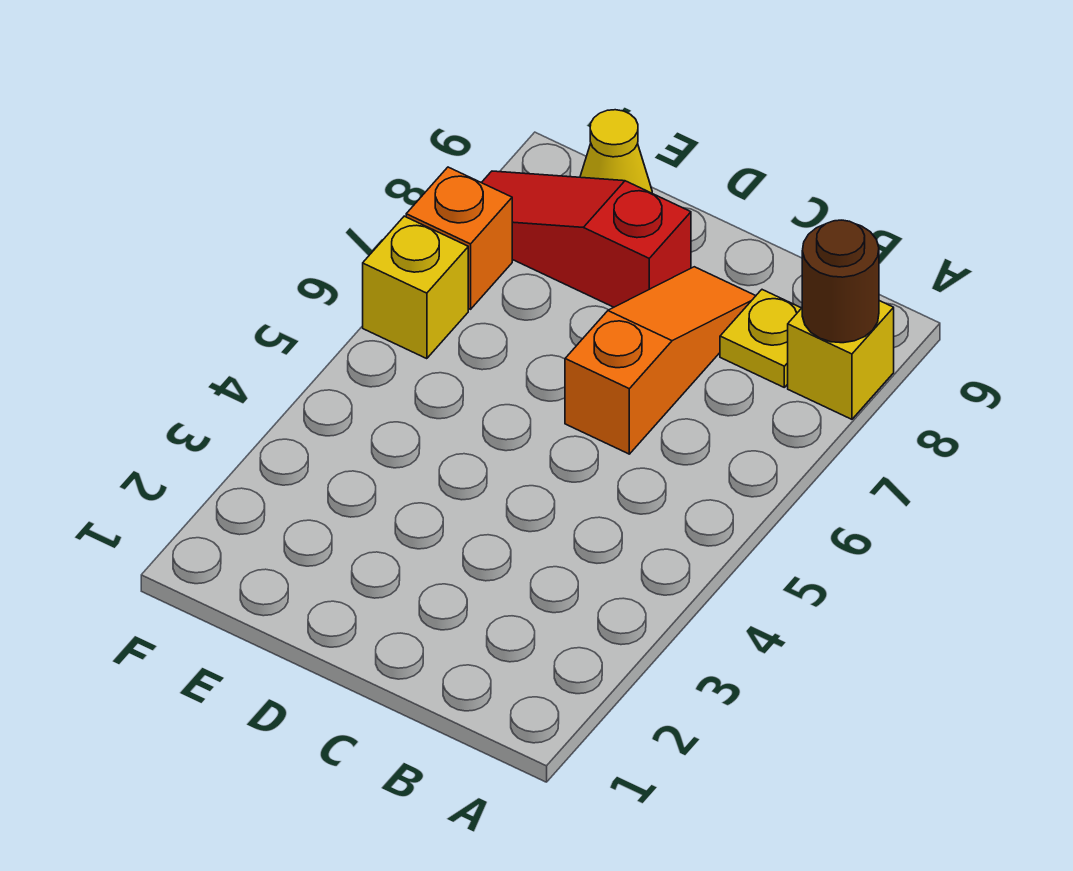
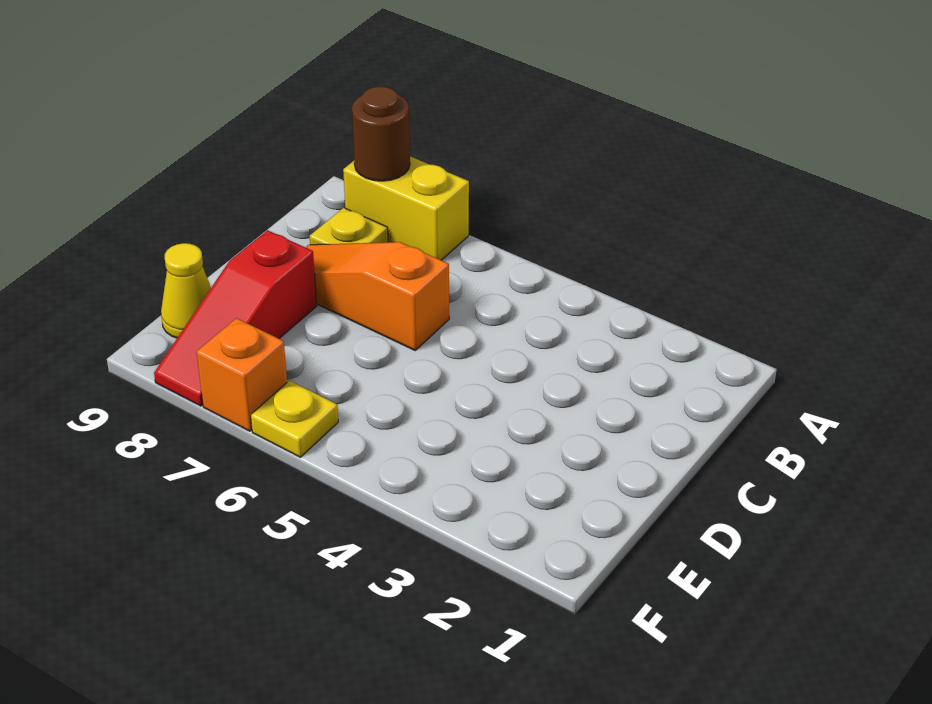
yellow brick A8 level 1 -> yellow brick A7:A8 level 1
yellow brick F6 level 1 -> yellow plate F6 level 1

